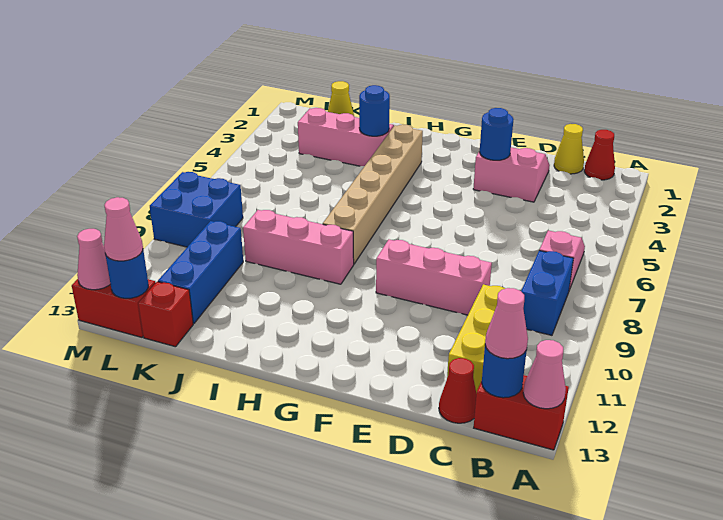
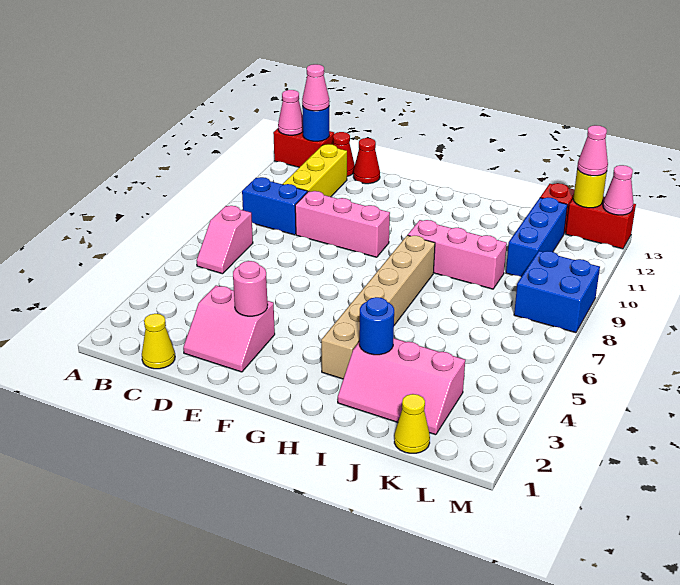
red cone B1 level 1 -> red cone D13 level 1
blue brick B8:B9 level 1 -> blue brick B9:C9 level 1
blue round brick E3 level 2 -> pink round brick E3 level 2
blue round brick L13 level 2 -> yellow round brick L13 level 2

